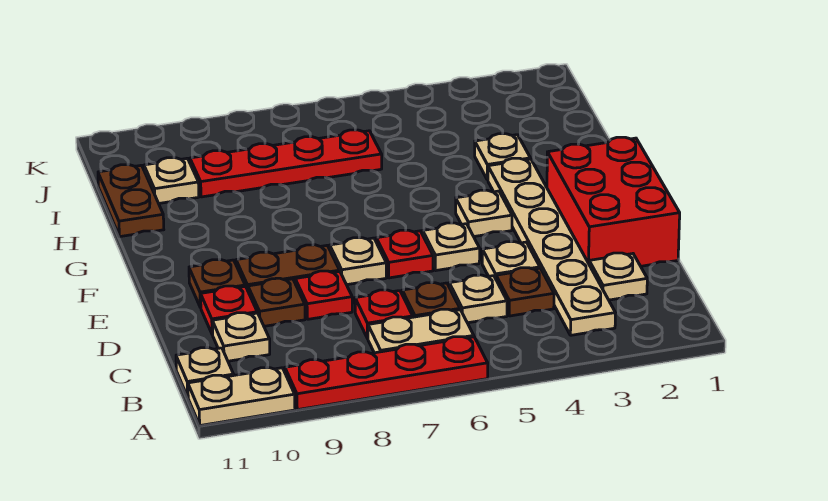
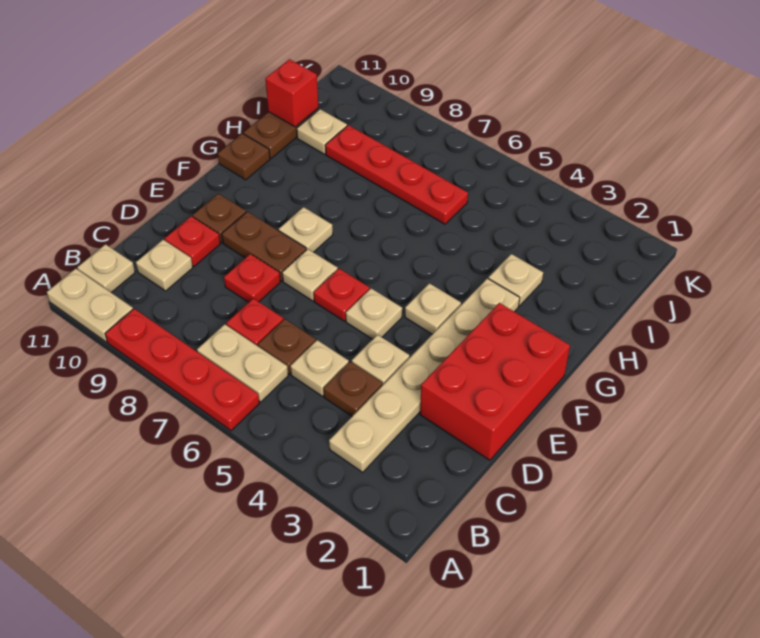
tan plate C2 level 1 -> tan plate F8 level 1
brown plate D9 level 1 -> brown plate G11 level 1
none -> red brick I11 level 2

